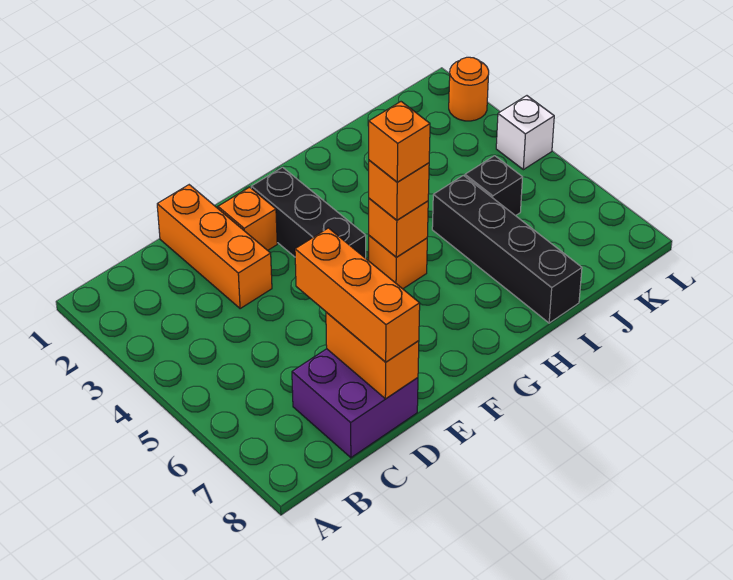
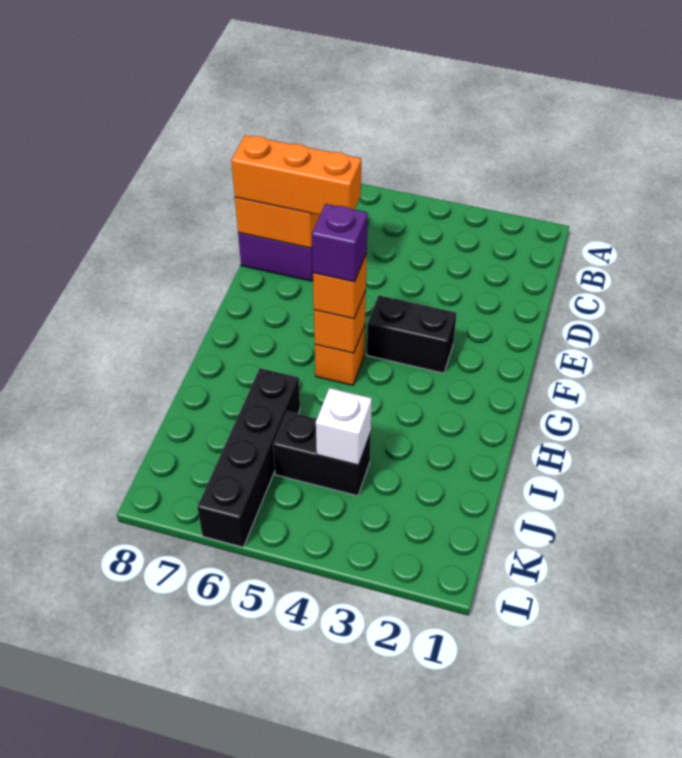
orange brick D1:D3 level 1 -> none
orange brick E2 level 1 -> none
black brick F2:F4 level 1 -> black brick F3:F4 level 1
orange brick G5 level 4 -> purple brick G5 level 4
black brick I5:I8 level 1 -> black brick I6:L6 level 1
black brick J5 level 1 -> black brick J4:J5 level 1
orange round brick L2 level 1 -> none
white brick L4 level 1 -> white brick J4 level 2

